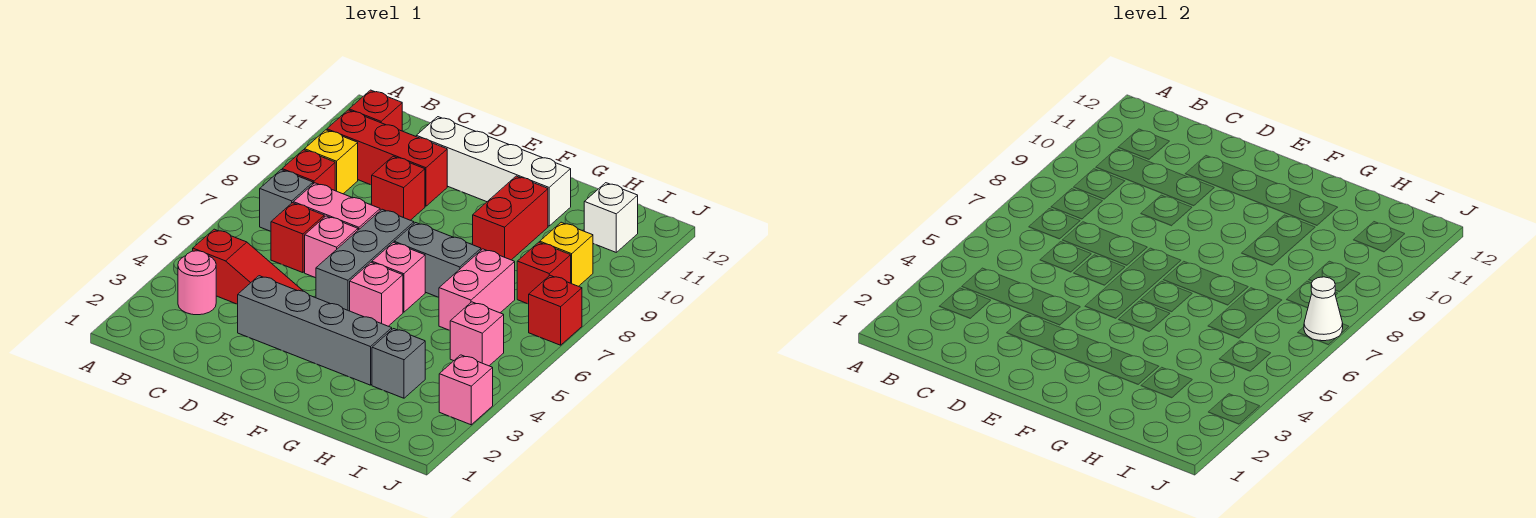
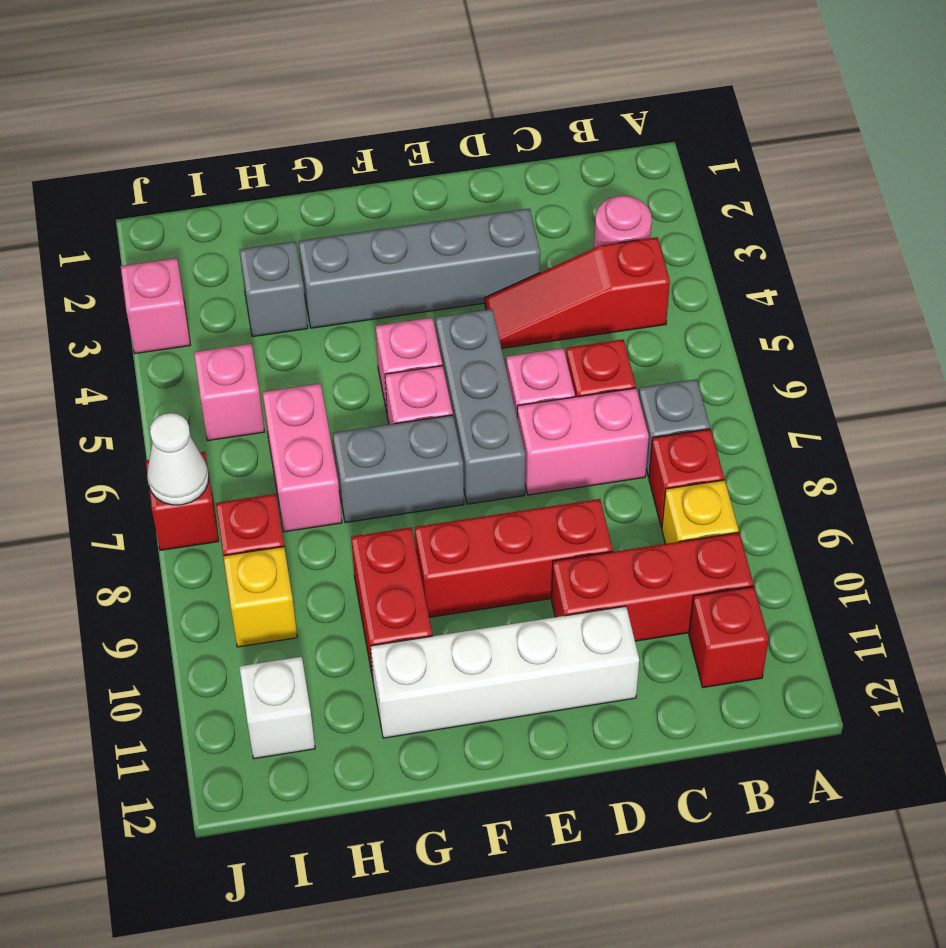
red brick D9 level 1 -> red brick D9:F9 level 1

